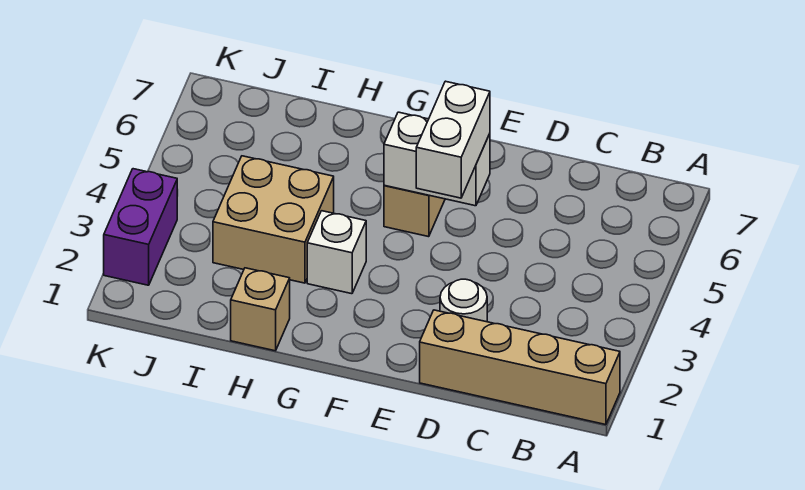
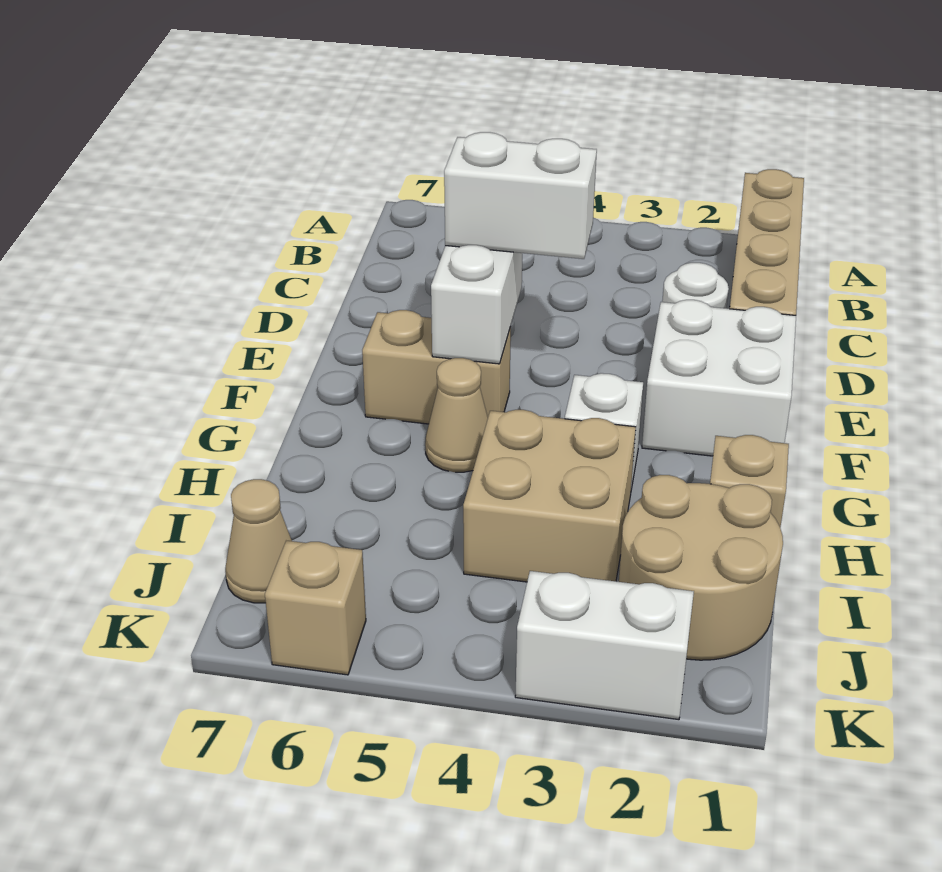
none -> white brick E1:F2 level 1
none -> tan cone G5 level 1
none -> tan round brick I1:J2 level 1
none -> tan cone J7 level 1
purple brick K2:K3 level 1 -> white brick K2:K3 level 1
none -> tan brick K6 level 1

